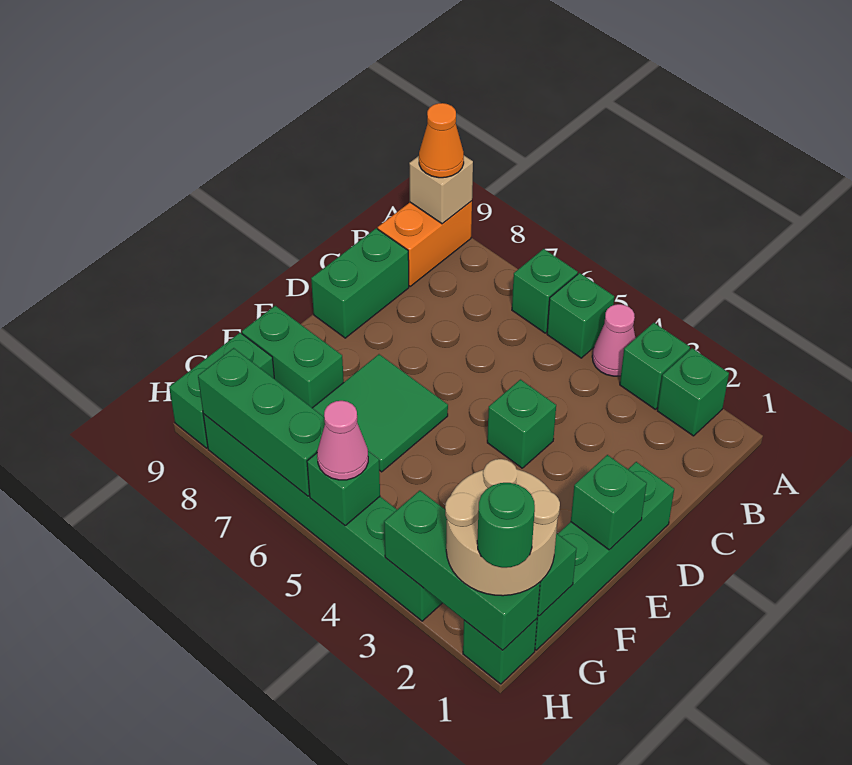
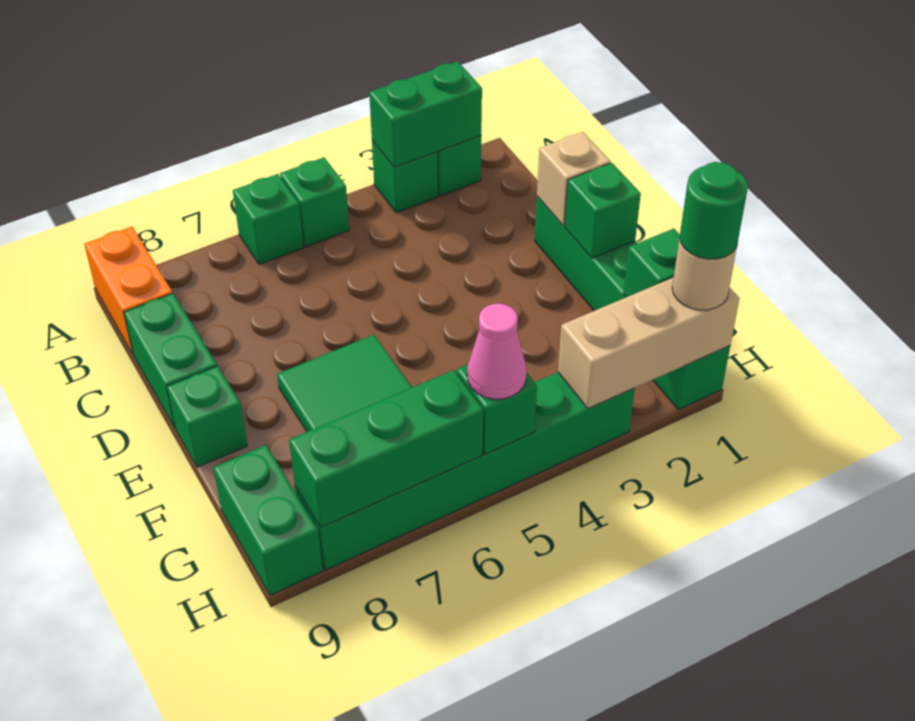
pink cone A4 level 1 -> none
tan brick A9 level 2 -> tan brick D1 level 2
orange cone A9 level 3 -> none
green brick D4 level 1 -> green brick E9 level 1
green brick F8:F9 level 1 -> green brick A2:A3 level 2
tan round brick G1:H2 level 3 -> tan round brick H1 level 3
green brick H1:H3 level 2 -> tan brick H1:H3 level 2

